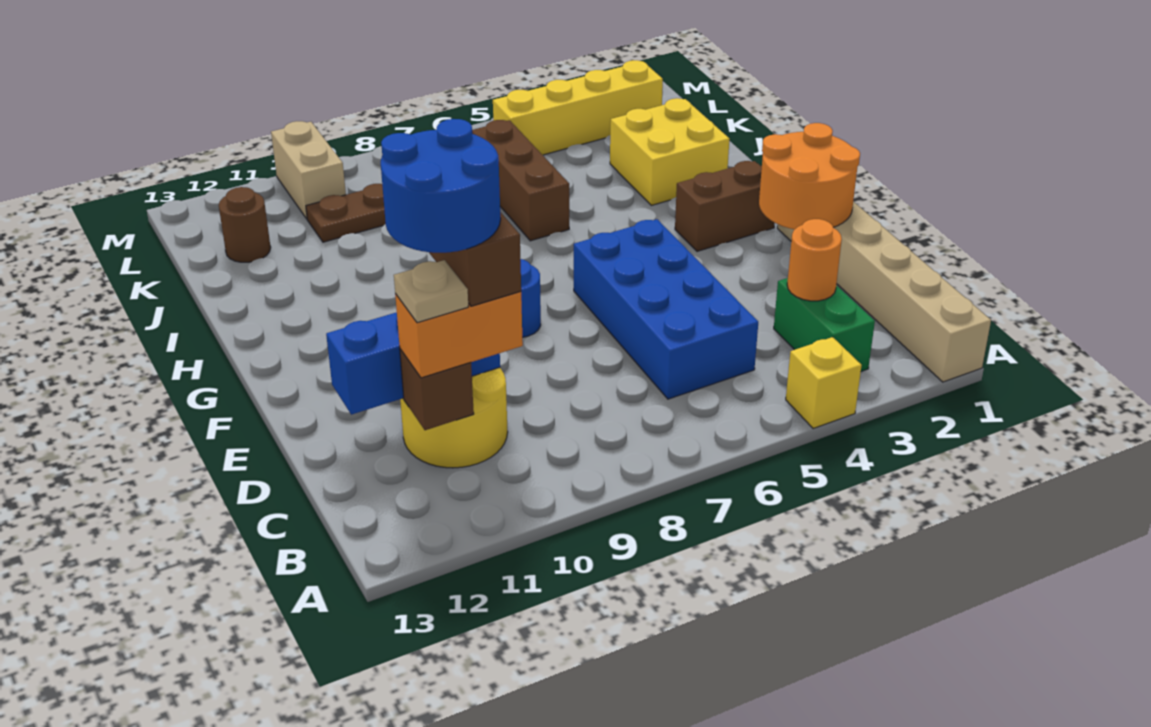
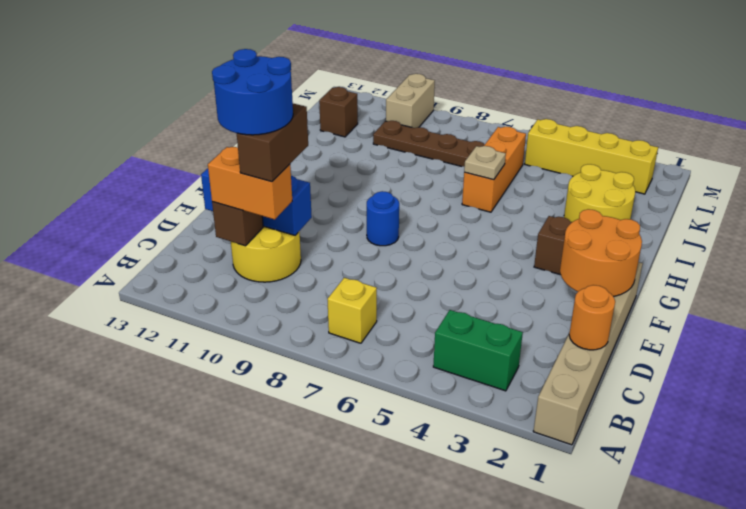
yellow brick A4 level 1 -> yellow brick B7 level 1
green brick B3:C3 level 1 -> green brick B3:B4 level 1
orange round brick C3 level 2 -> orange round brick C1 level 2
blue brick C5:F6 level 1 -> none
tan plate C11 level 4 -> tan plate I6 level 2
yellow brick I2:J3 level 1 -> yellow round brick I2:J3 level 1
brown brick I6:K6 level 1 -> orange brick I6:K6 level 1
brown round brick K12 level 1 -> brown brick K12 level 1

